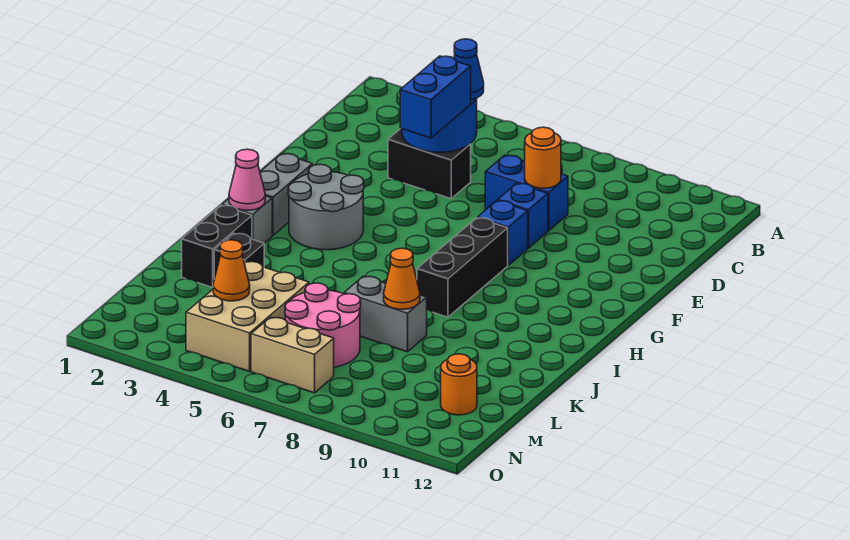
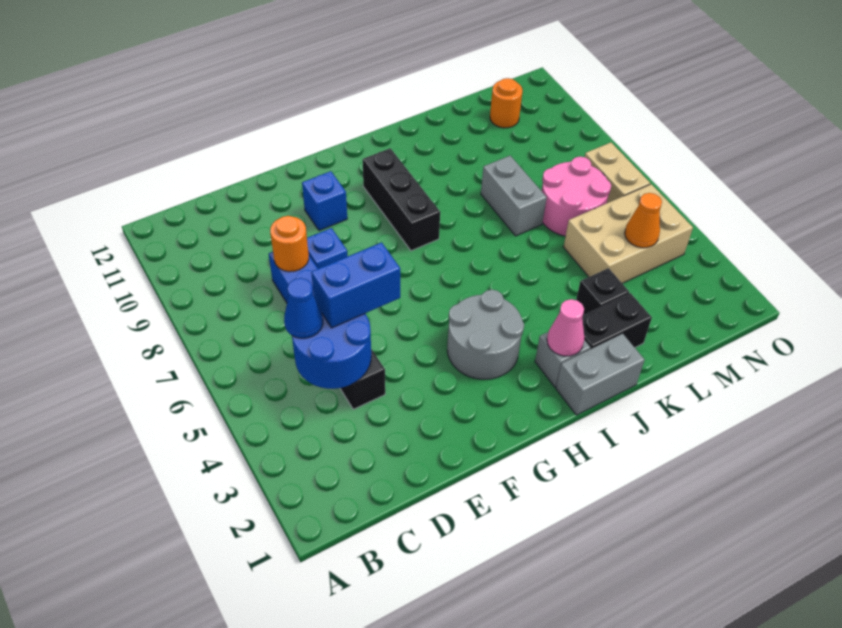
blue brick F8 level 1 -> blue brick F10 level 1
grey brick G2:H2 level 1 -> grey brick I1:J1 level 1
black brick G8:I8 level 1 -> black brick H8:H10 level 1
orange cone K8 level 2 -> none

